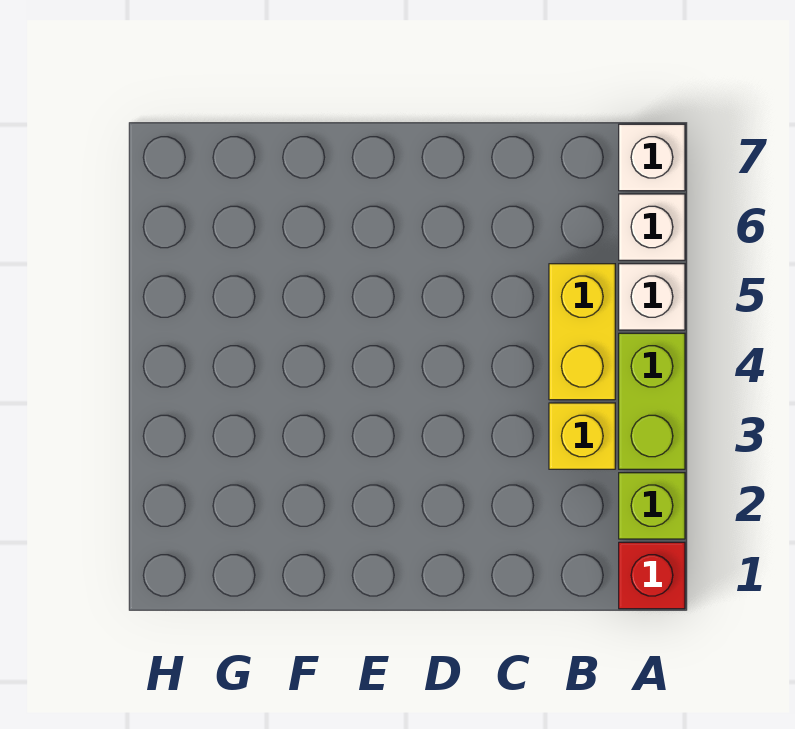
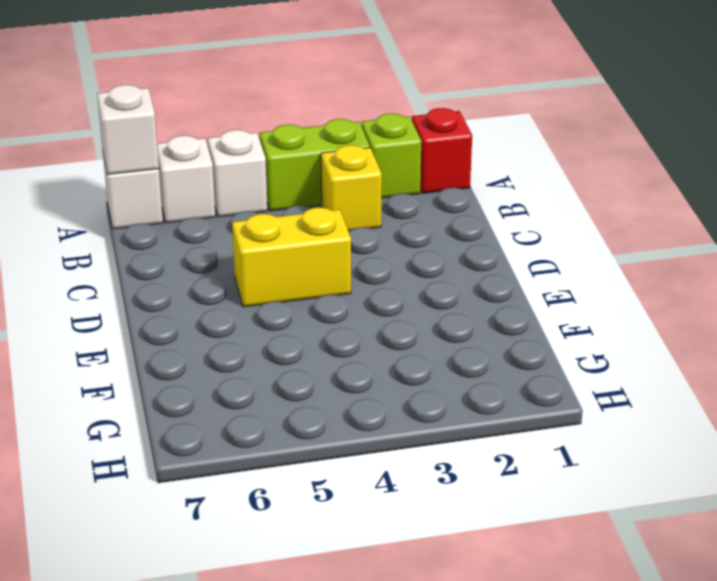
none -> white brick A7 level 2
yellow brick B4:B5 level 1 -> yellow brick D4:D5 level 1

